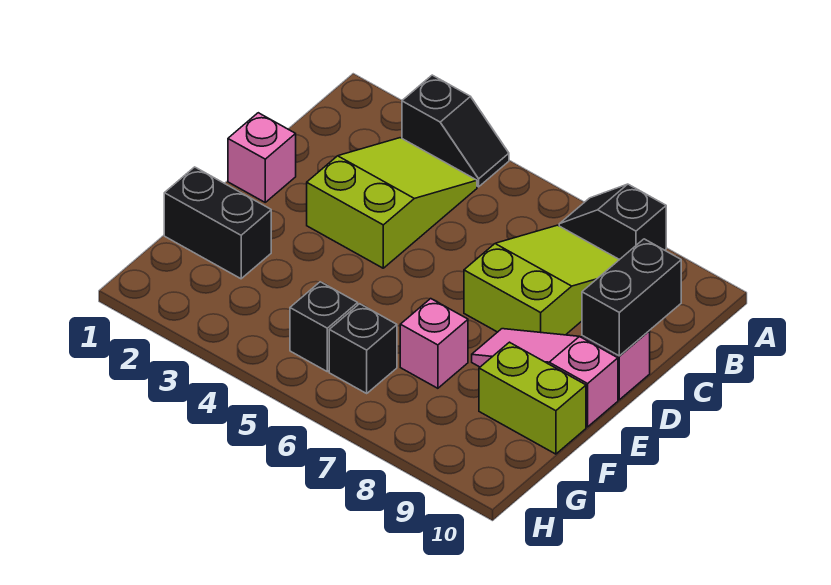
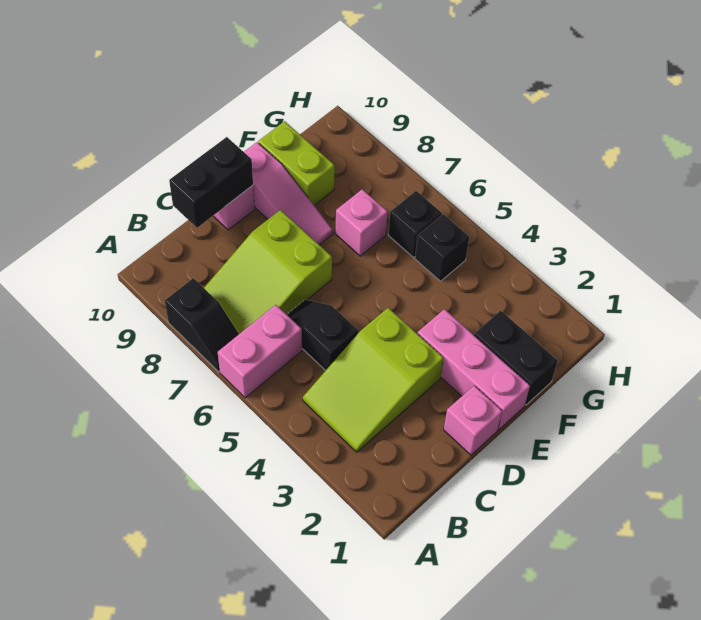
black slope A3:A4 level 1 top 3 -> black slope C5:C6 level 1 top 5
none -> pink brick A6:B6 level 1
none -> pink brick E1:E3 level 1

